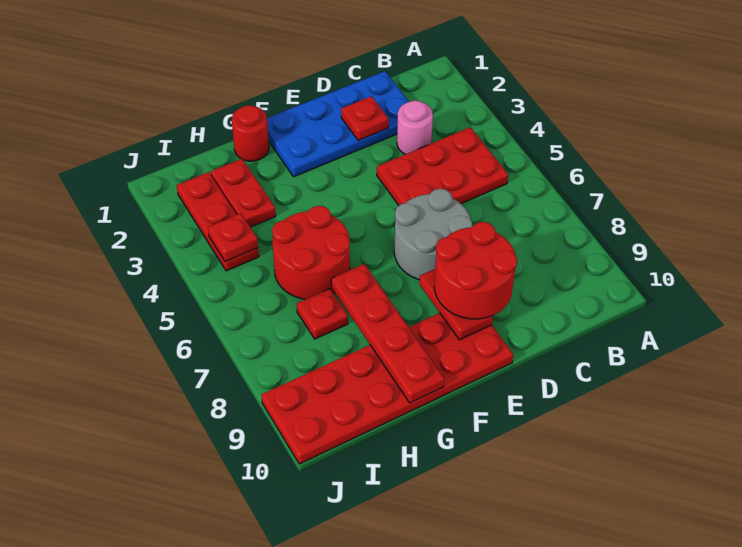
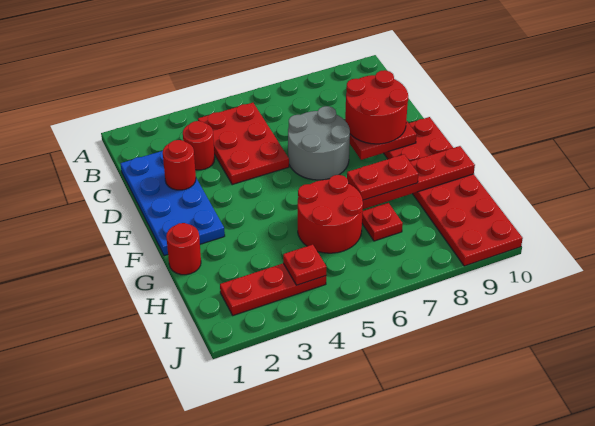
pink round brick C3 level 1 -> red round brick C3 level 1
red plate D2 level 2 -> red round brick D2 level 2
red plate H2:H3 level 1 -> red plate G7:G8 level 3

